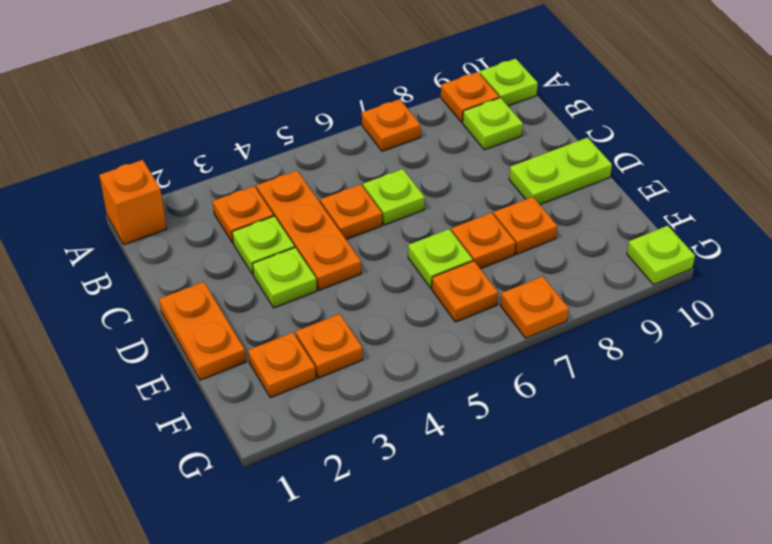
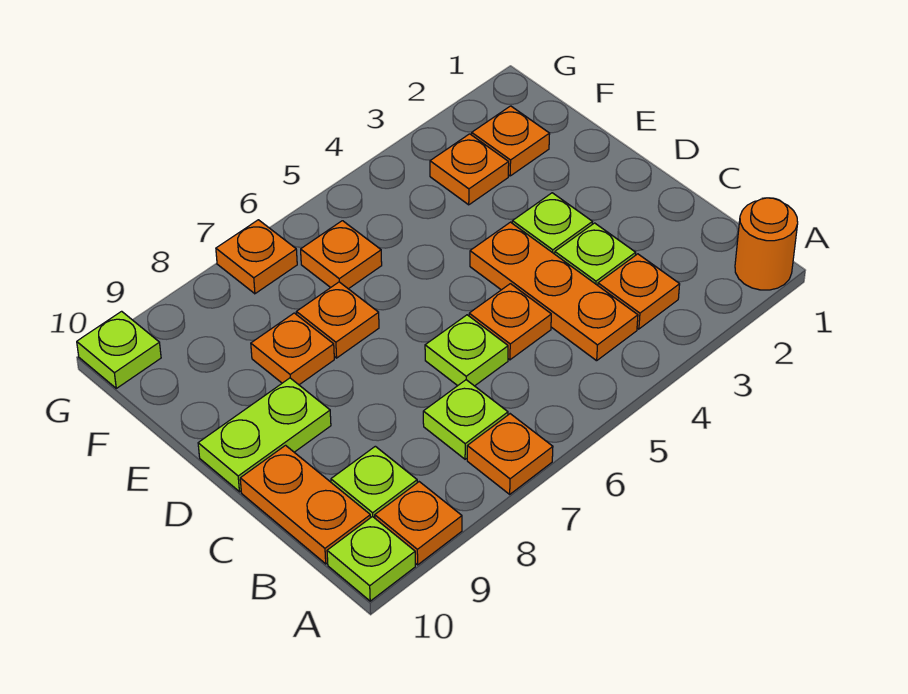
orange brick A1 level 1 -> orange round brick A1 level 1
orange plate D1:E1 level 1 -> orange plate B10:C10 level 1
lime plate E6 level 1 -> lime plate B7 level 1

